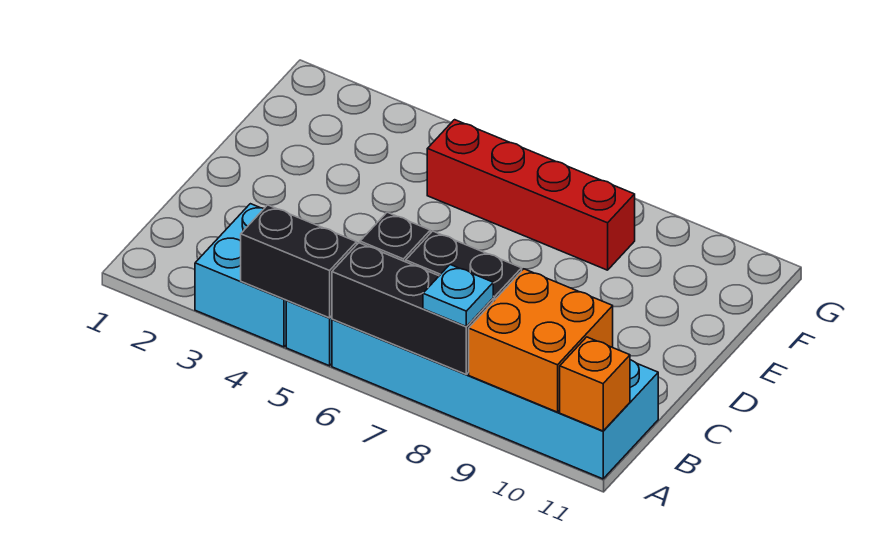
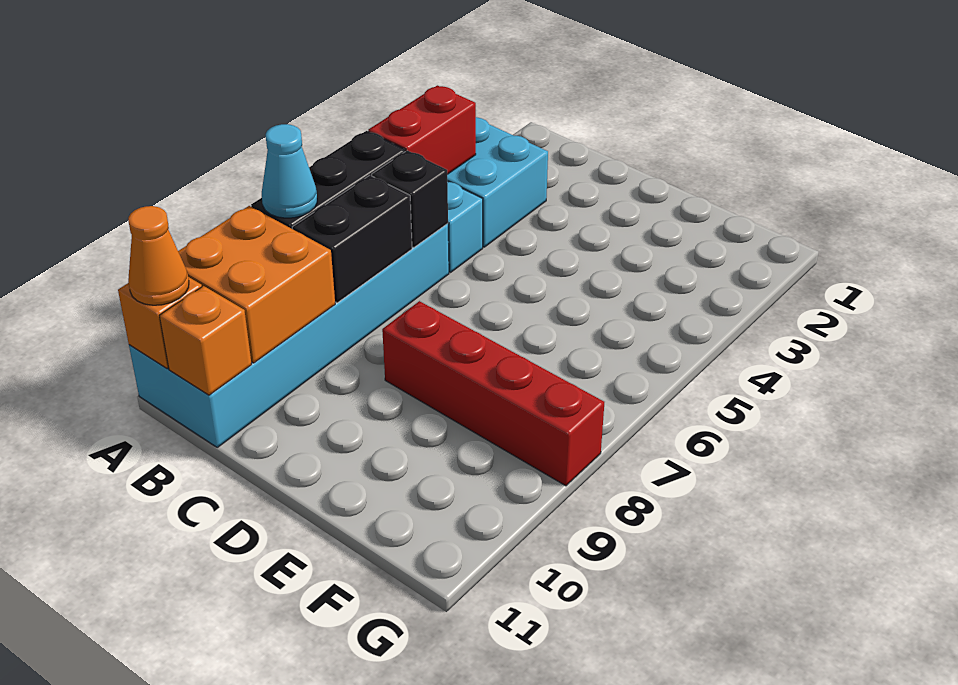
black brick A4:A5 level 2 -> red brick A4:A5 level 2
cyan plate A8 level 3 -> cyan cone A8 level 3
none -> orange cone A11 level 3
none -> orange brick B11 level 2
red brick F5:F8 level 1 -> red brick D8:G8 level 1

